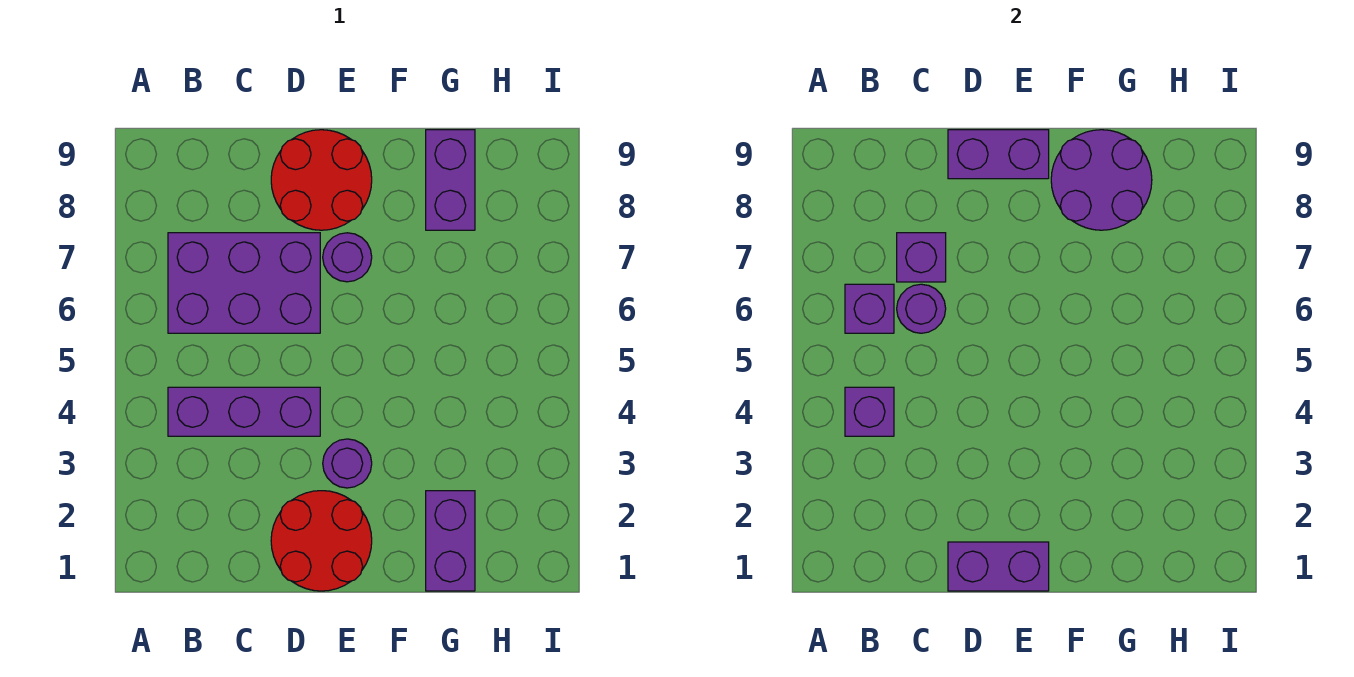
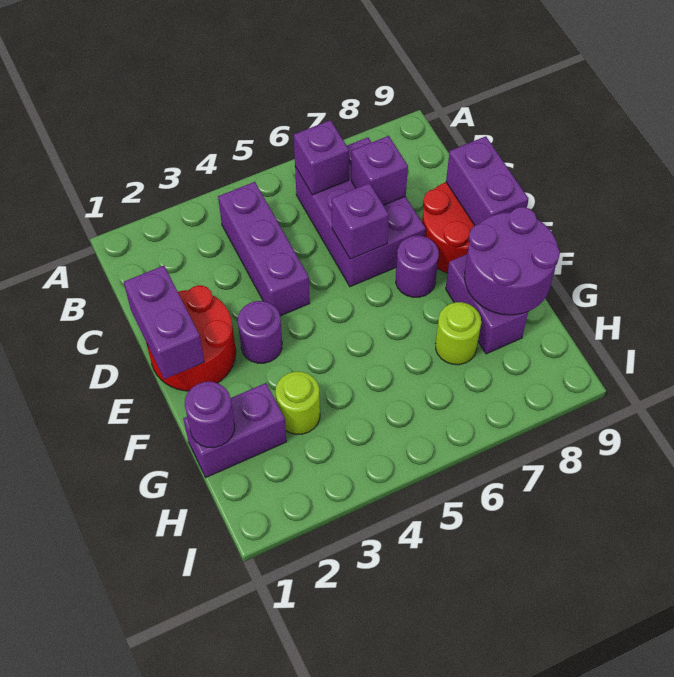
purple brick B4 level 2 -> purple brick D6 level 2
purple round brick C6 level 2 -> purple round brick G1 level 2
none -> lime round brick G3 level 1
none -> lime round brick G7 level 1
purple brick G8:G9 level 1 -> purple brick F8:G8 level 1

